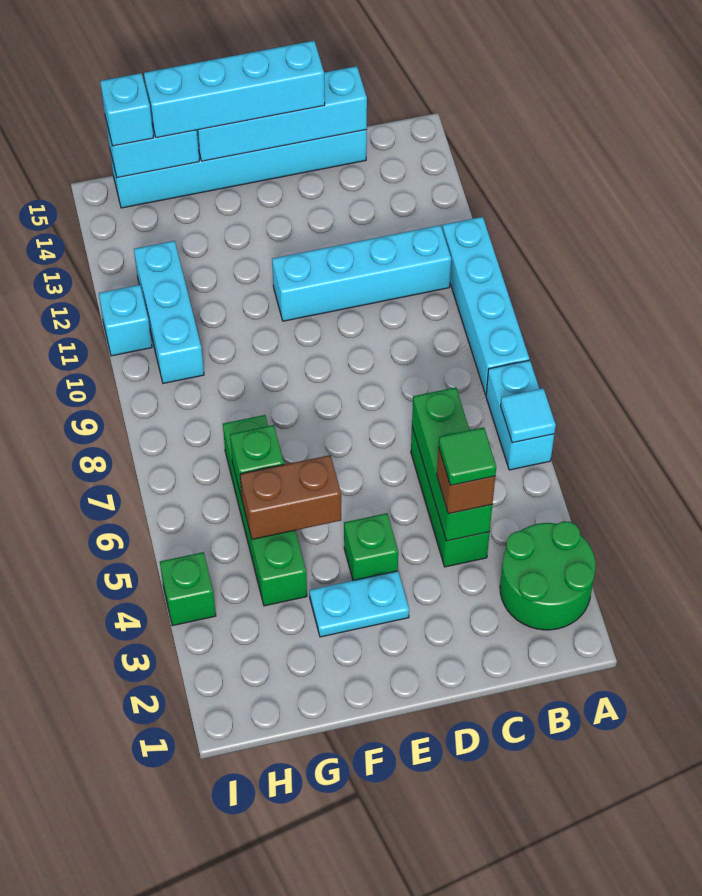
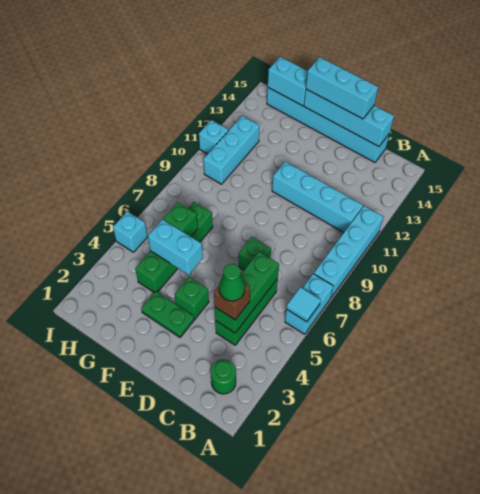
green round brick A2:B3 level 1 -> green round brick B2 level 1
green tile C4 level 4 -> green cone C4 level 4
cyan brick D15:G15 level 3 -> cyan brick D15:F15 level 3
cyan plate E3:F3 level 1 -> green plate E3:F3 level 1
brown brick F5:G5 level 2 -> cyan brick F5:G5 level 2
cyan brick H15 level 3 -> cyan brick I5 level 1
green brick I4 level 1 -> green brick D7 level 1

